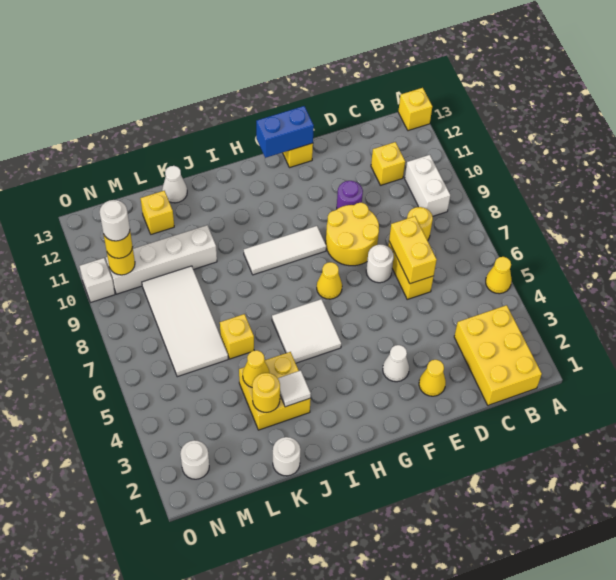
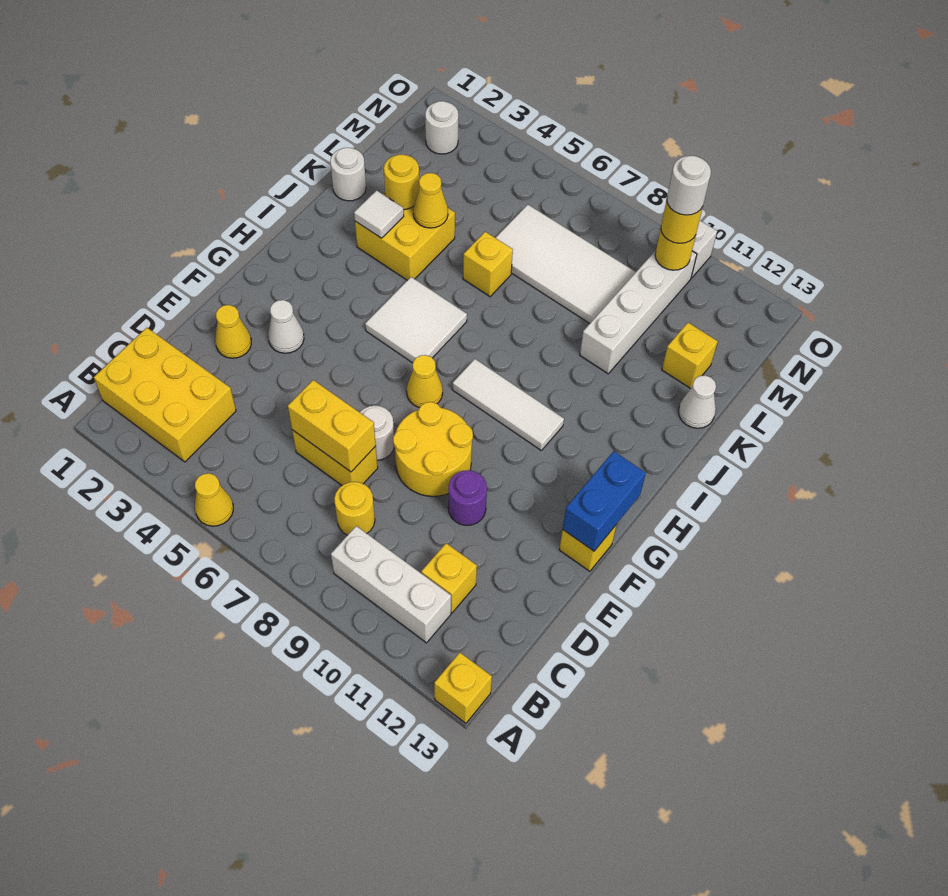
white brick B9:B10 level 1 -> white brick B9:B11 level 1
white tile G9:I9 level 1 -> white tile H8:H10 level 1

